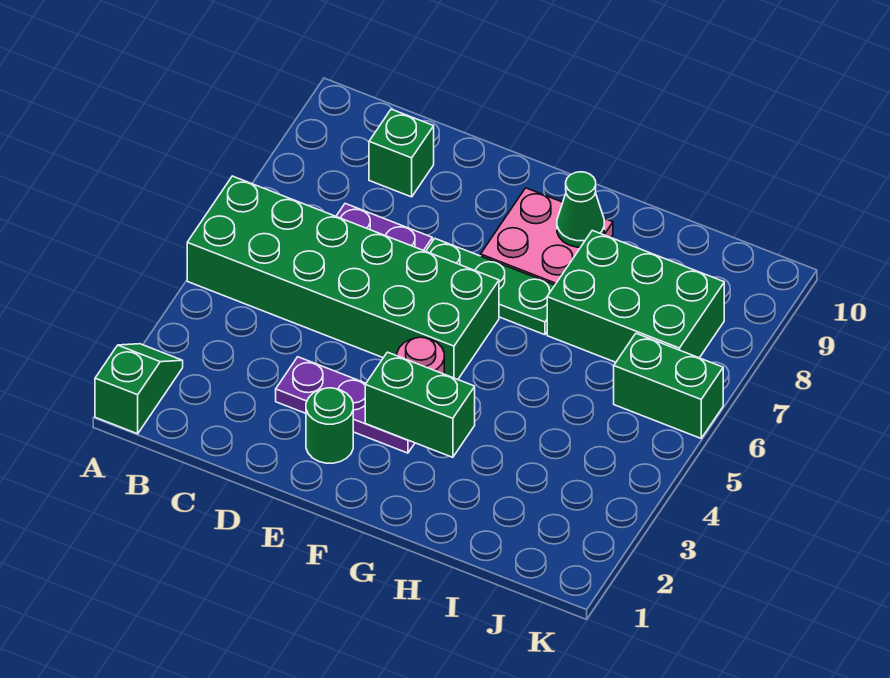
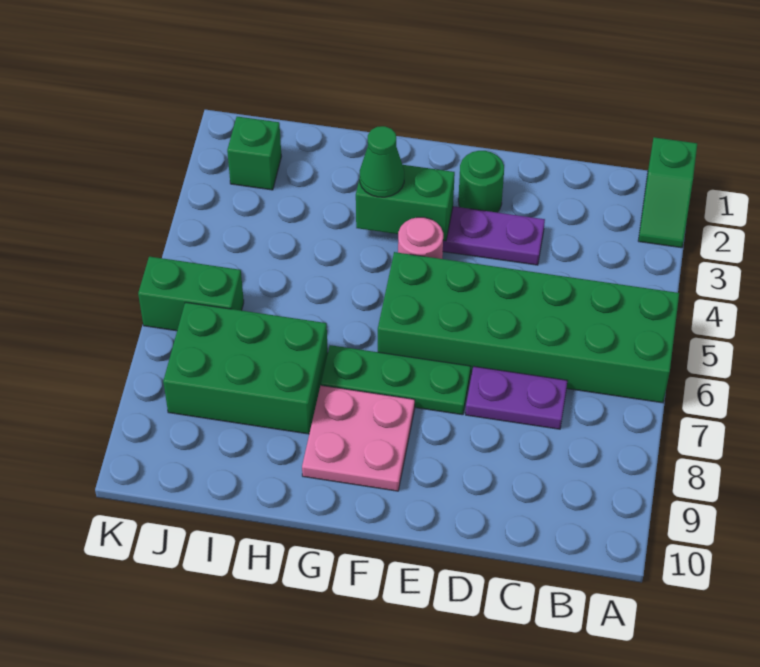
green brick C9 level 1 -> green brick J2 level 1
green cone G9 level 2 -> green cone G3 level 3

